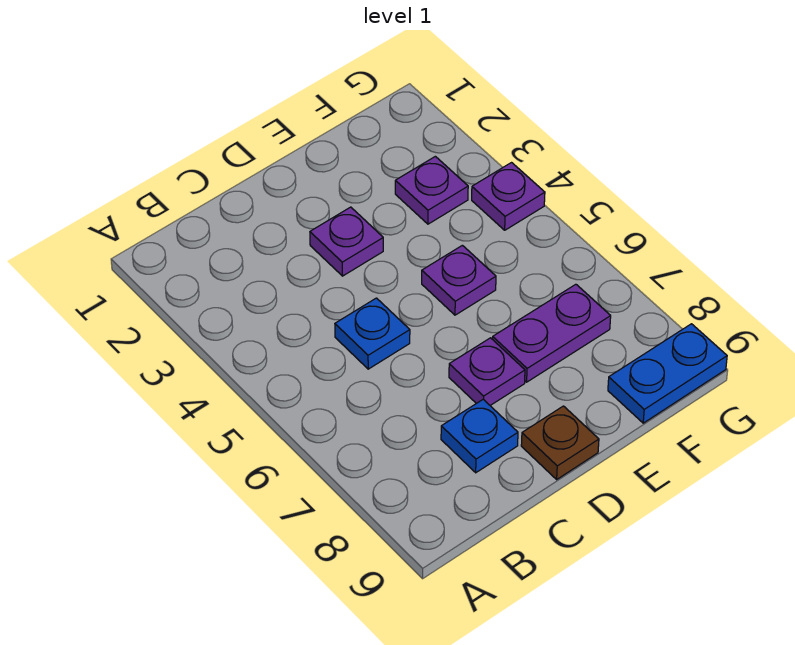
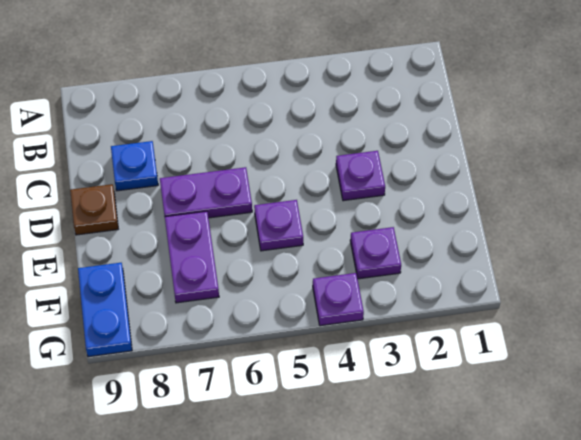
blue plate C5 level 1 -> none
purple plate D7 level 1 -> purple plate D6:D7 level 1

